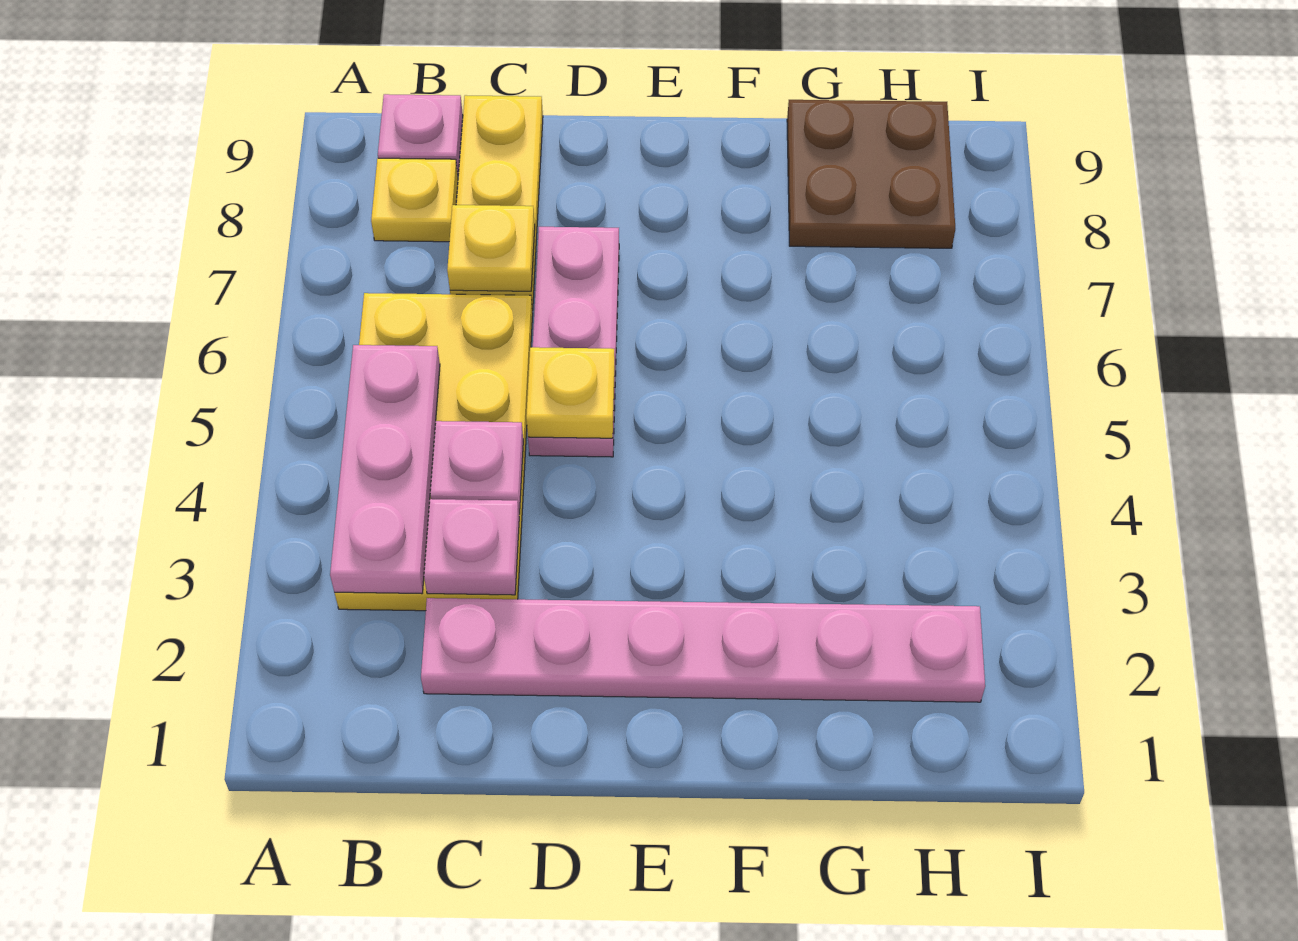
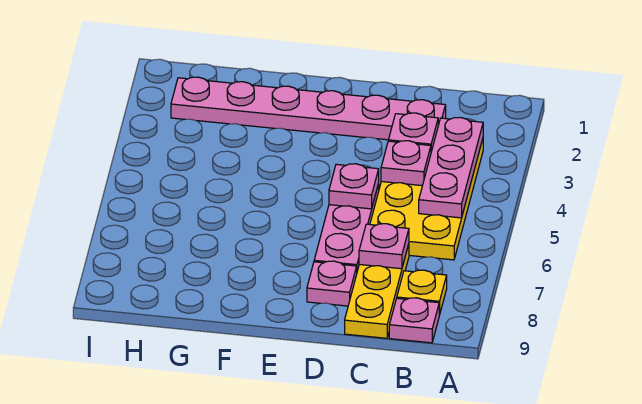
yellow plate C7 level 2 -> pink plate C7 level 2
yellow plate D5 level 2 -> pink plate D5 level 2
none -> pink plate D8 level 1
brown plate G8:H9 level 1 -> none

